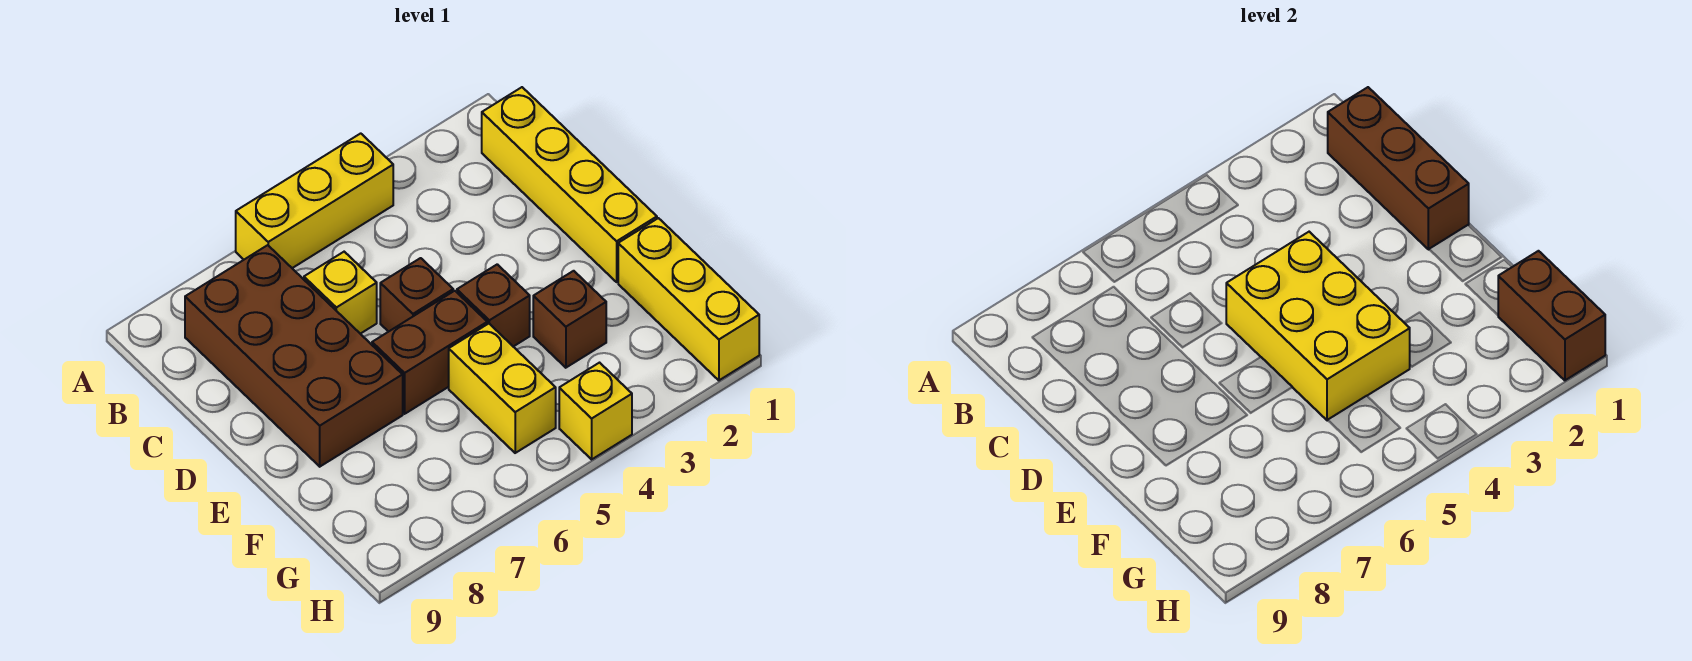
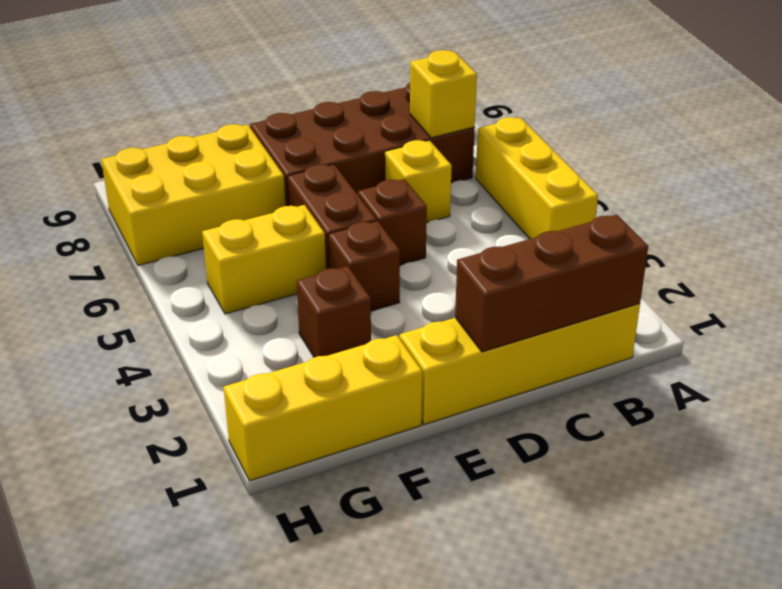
yellow brick D4:F5 level 2 -> yellow brick F7:H8 level 1
brown brick G1:H1 level 2 -> none
yellow brick H4 level 1 -> yellow brick B7 level 2

